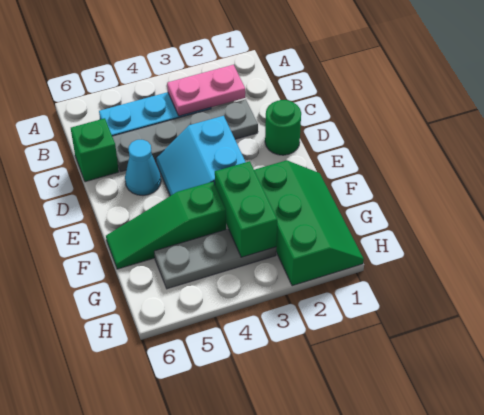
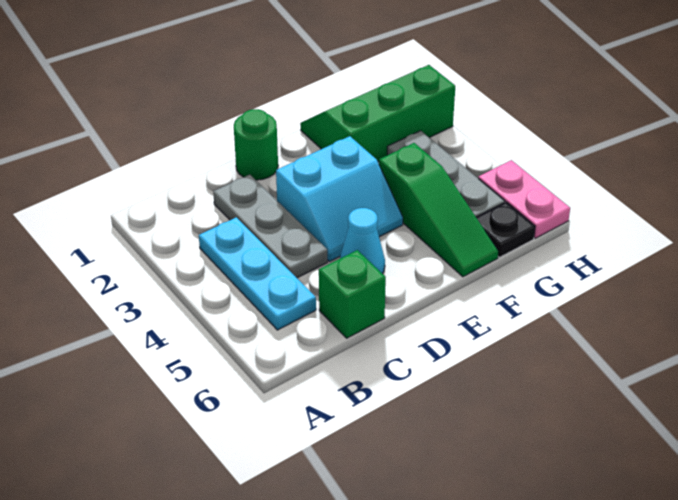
pink plate B2:B3 level 2 -> pink plate H5:H6 level 1
grey plate C2:C5 level 1 -> grey plate C2:C4 level 1
green brick F3:G3 level 2 -> none
none -> black plate G6 level 1

